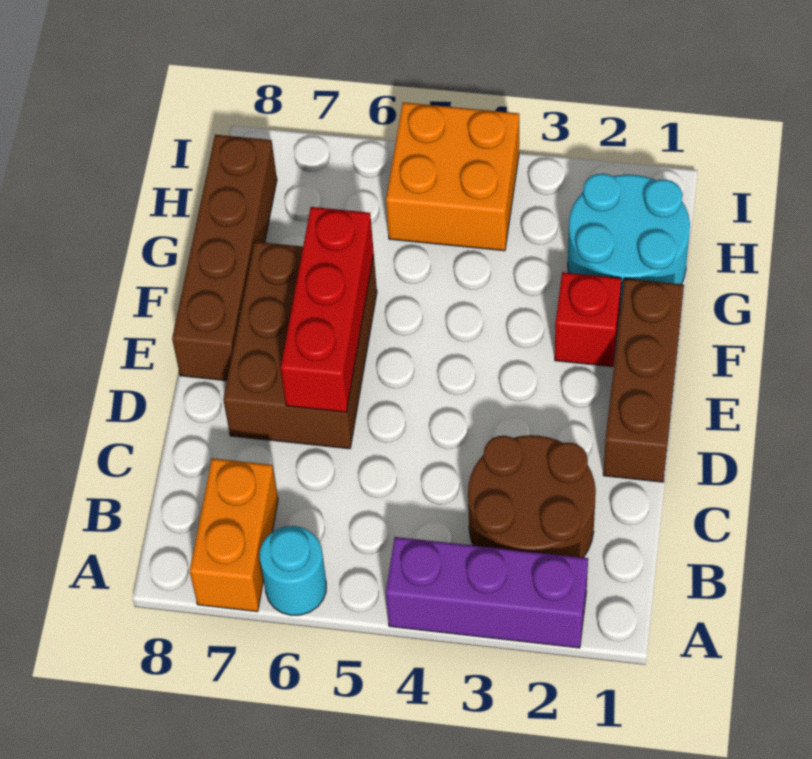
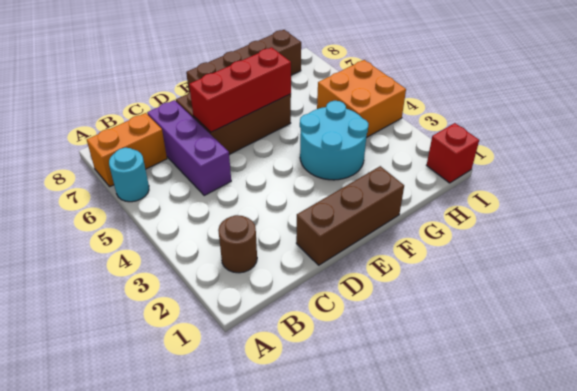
purple brick A2:A4 level 1 -> purple brick C5:C7 level 1
brown round brick B2:C3 level 1 -> brown round brick B2 level 1
red brick F2 level 1 -> red brick I1 level 1
cyan round brick G1:H2 level 1 -> cyan round brick F3:G4 level 1

